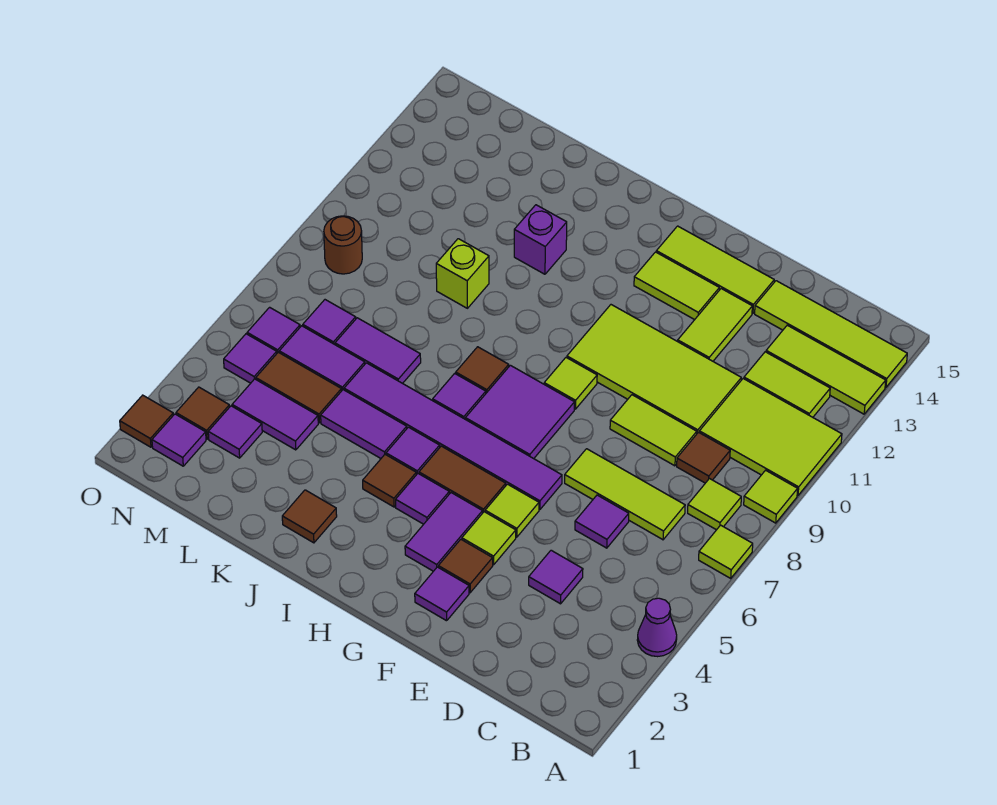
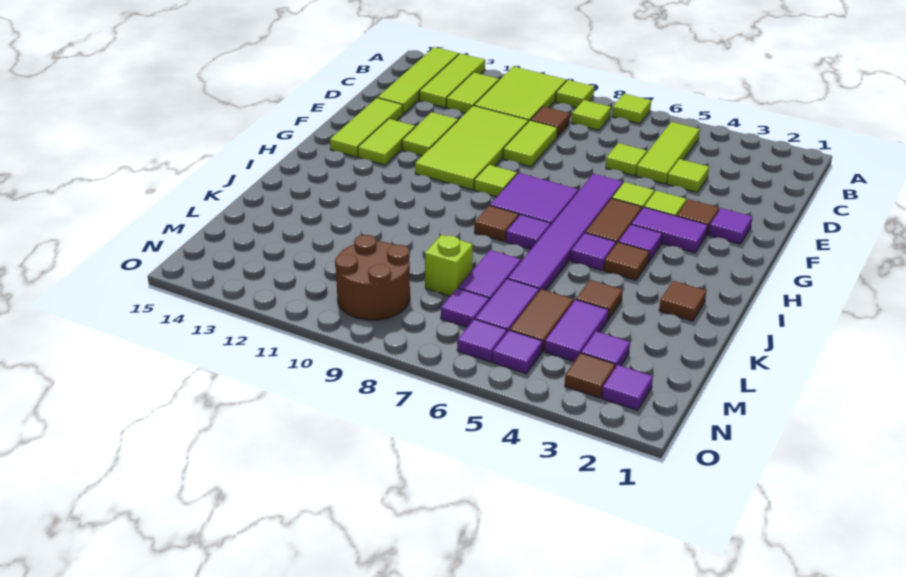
purple cone A4 level 1 -> none
lime tile C7:E7 level 1 -> lime tile B5:D5 level 1
purple tile D4 level 1 -> lime tile D4 level 1
purple tile D6 level 1 -> lime tile D6 level 1
lime tile E12:E13 level 1 -> lime tile E12:F12 level 1
purple tile J5:K5 level 1 -> none
purple brick J12 level 1 -> none
lime brick K10 level 1 -> lime brick L8 level 1
brown round brick N9 level 1 -> brown round brick M9:N10 level 1
brown tile O2 level 1 -> brown tile K4 level 1

